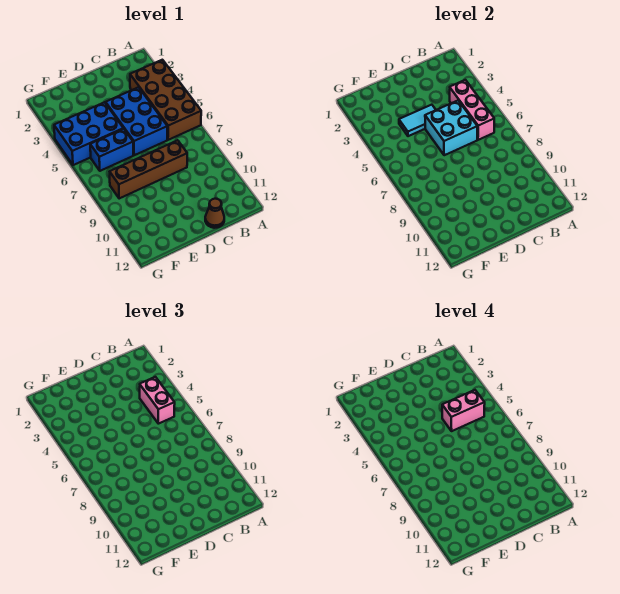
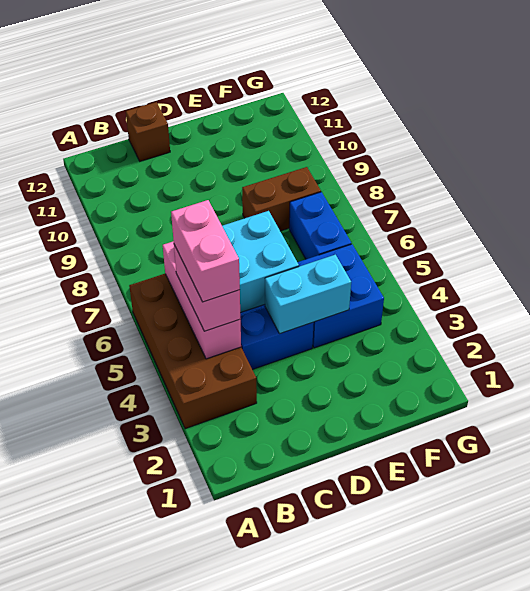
pink brick B5:C5 level 4 -> pink brick B4:B5 level 4
brown brick C8:F8 level 1 -> brown brick E8:F8 level 1
brown cone C12 level 1 -> brown brick C12 level 1
cyan tile D4:E4 level 2 -> cyan brick D4:E4 level 2
blue brick E4:G5 level 1 -> blue brick E4:F5 level 1
blue brick E6:F6 level 1 -> blue brick F6:F7 level 1

